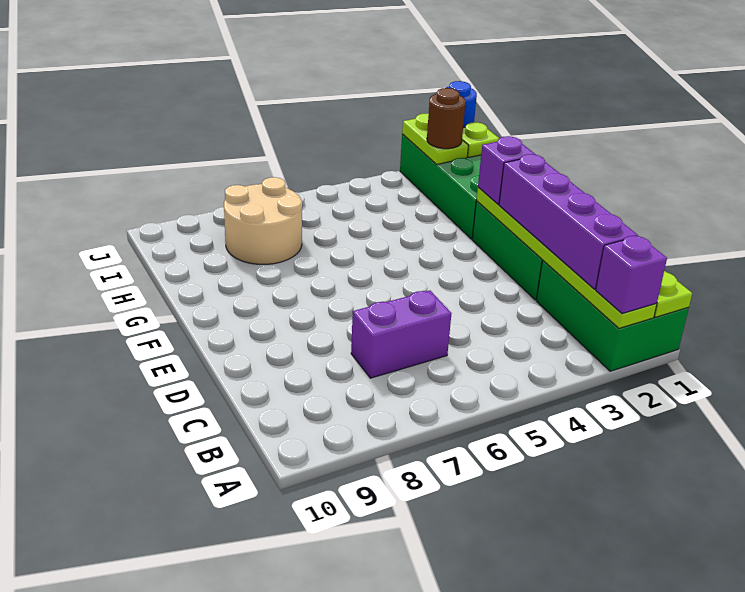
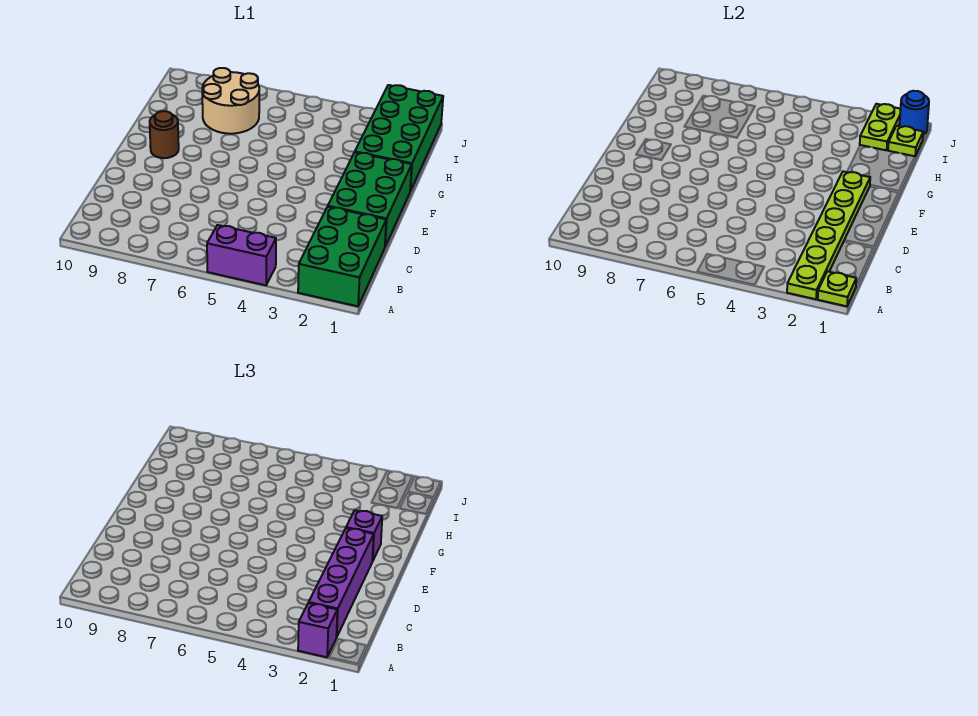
purple brick C6:C7 level 1 -> purple brick A4:A5 level 1
brown round brick I2 level 3 -> brown round brick F9 level 1

